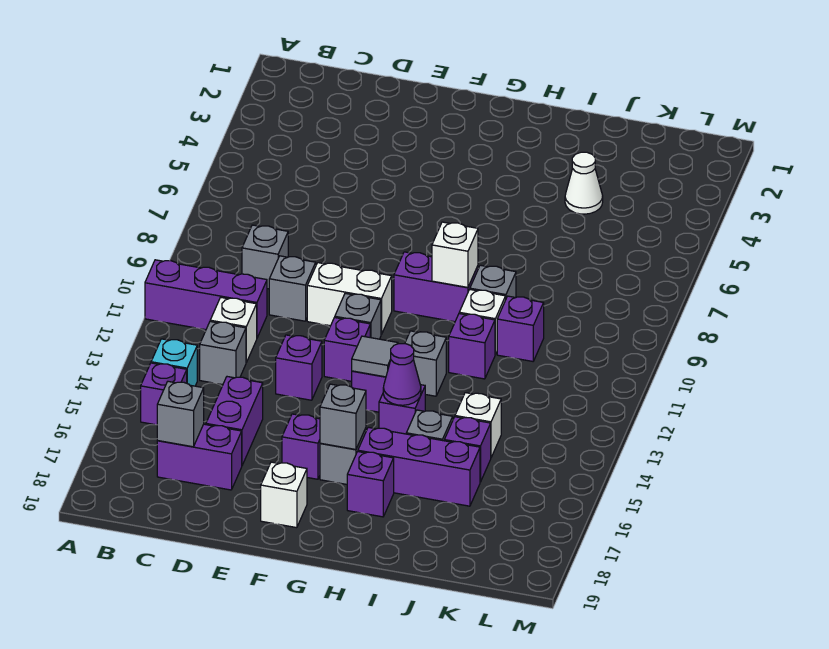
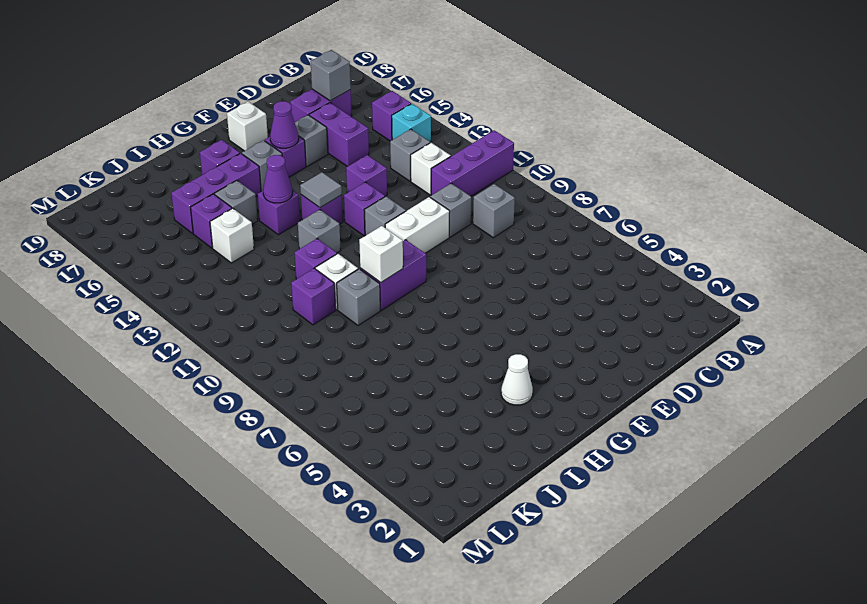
none -> purple cone F16 level 2
grey brick G16 level 2 -> grey brick E16 level 1
white cone J4 level 1 -> white cone H3 level 1

